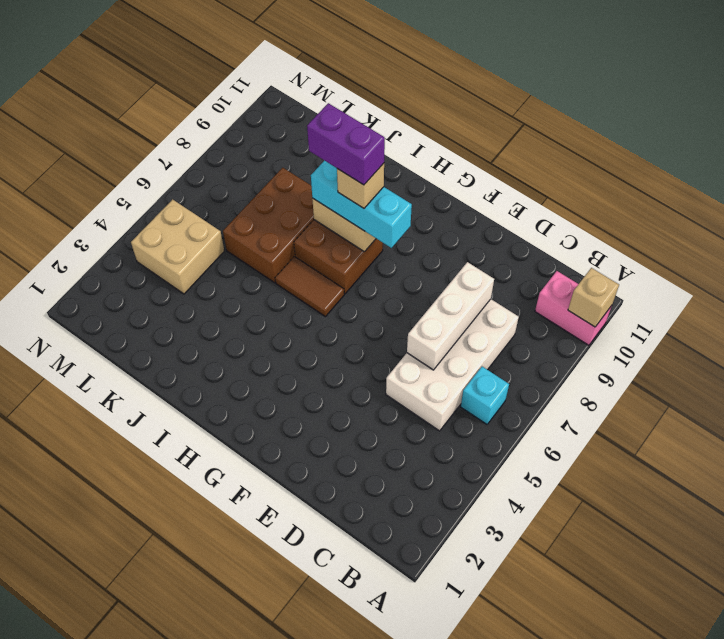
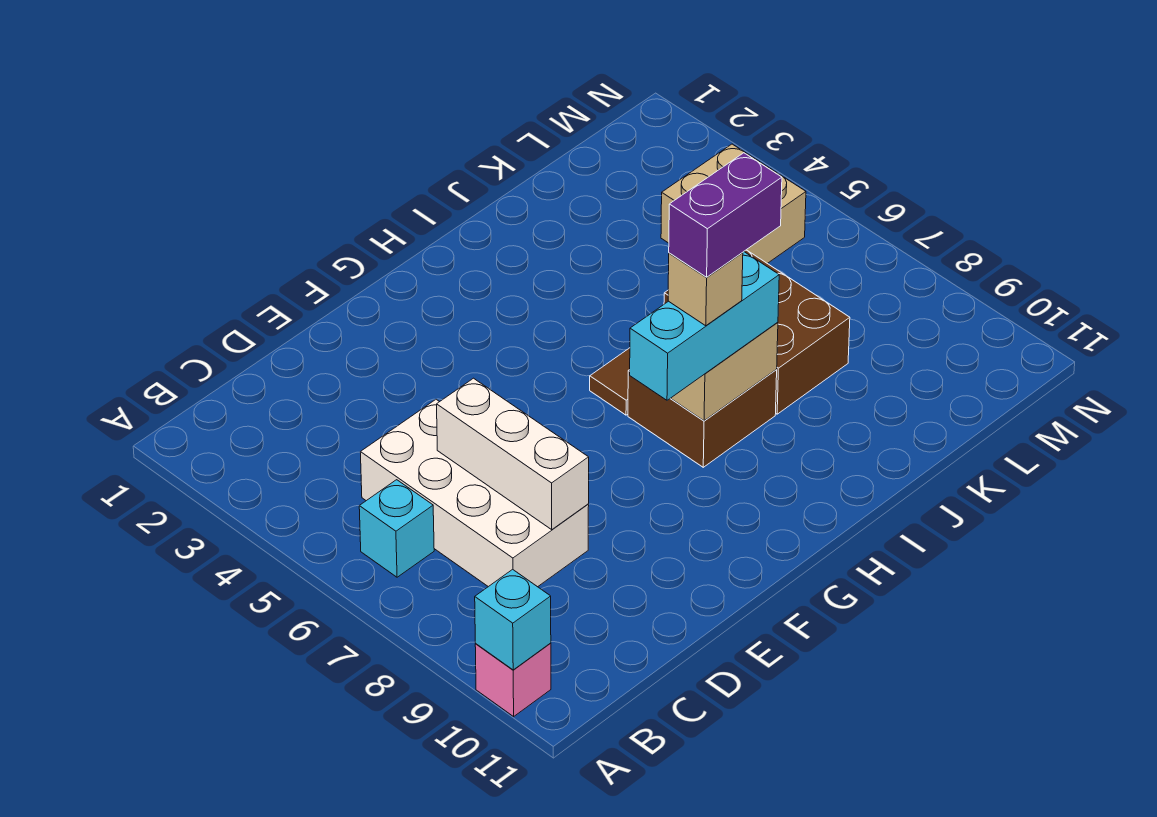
pink brick A10:B10 level 1 -> pink brick A10 level 1
tan brick A10 level 2 -> cyan brick A10 level 2

